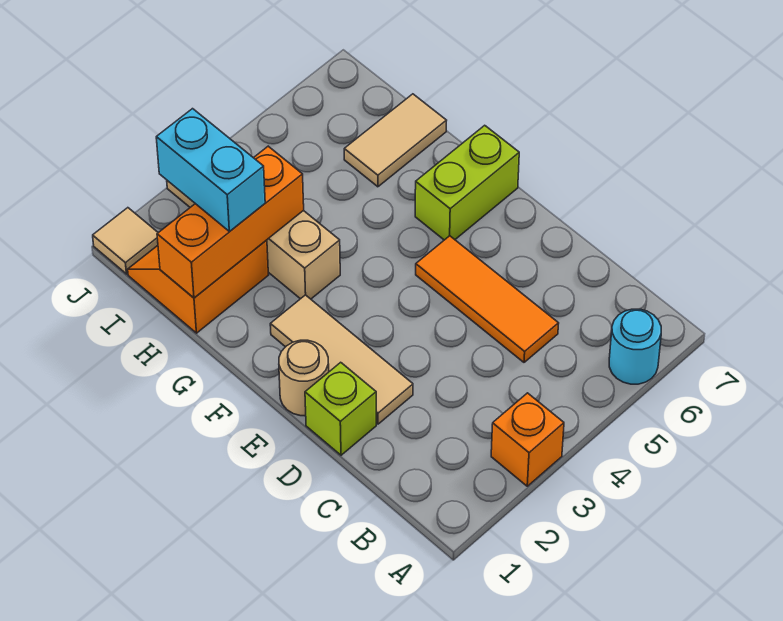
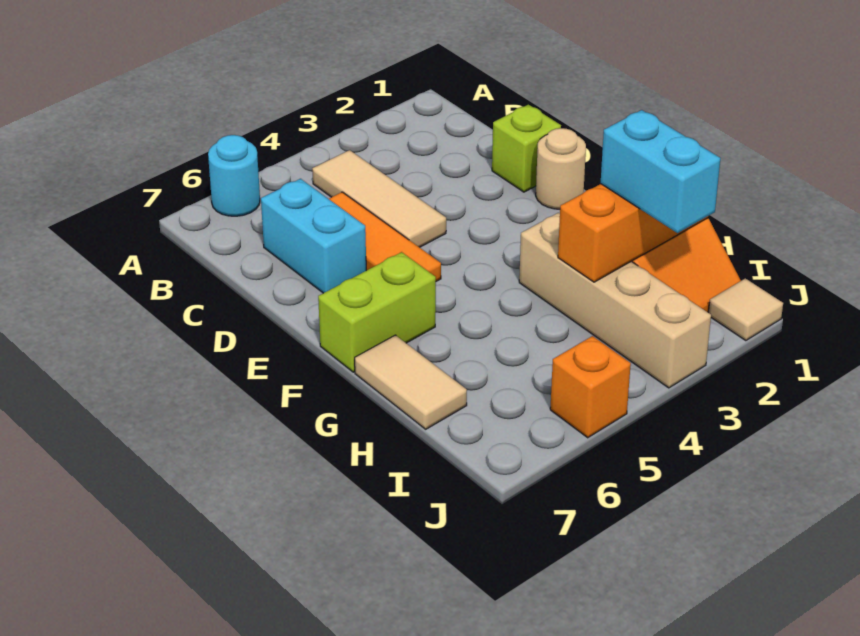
orange brick A3 level 1 -> orange brick J5 level 1
none -> cyan brick C6:D6 level 1
tan tile D2:F2 level 1 -> tan tile B4:D4 level 1
tan tile H6:H7 level 1 -> tan tile G7:H7 level 1

